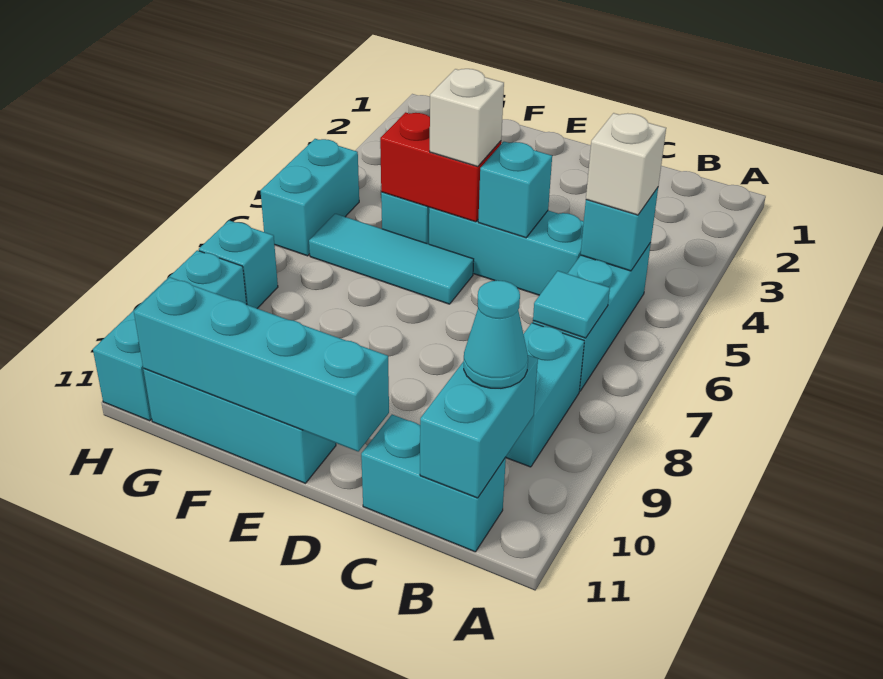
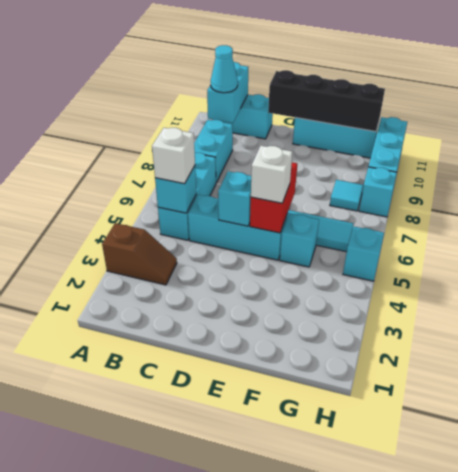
none -> brown slope A3:B3 level 1 top A
cyan tile B7 level 2 -> cyan tile G8 level 1
cyan brick D11:G11 level 2 -> black brick D11:G11 level 2
red brick E5:F5 level 2 -> red brick E5:E6 level 2
cyan brick H5:H6 level 1 -> cyan brick H5 level 1

